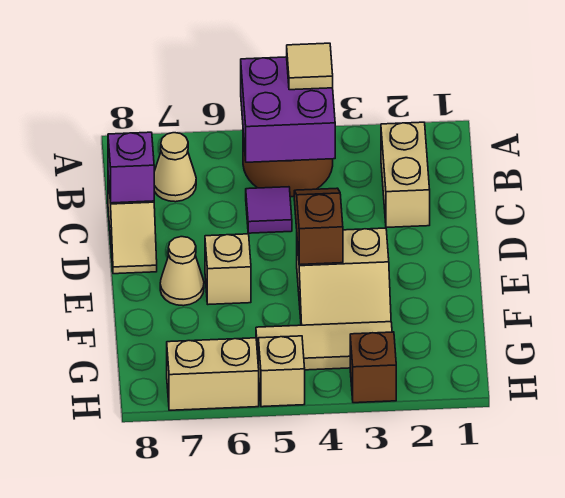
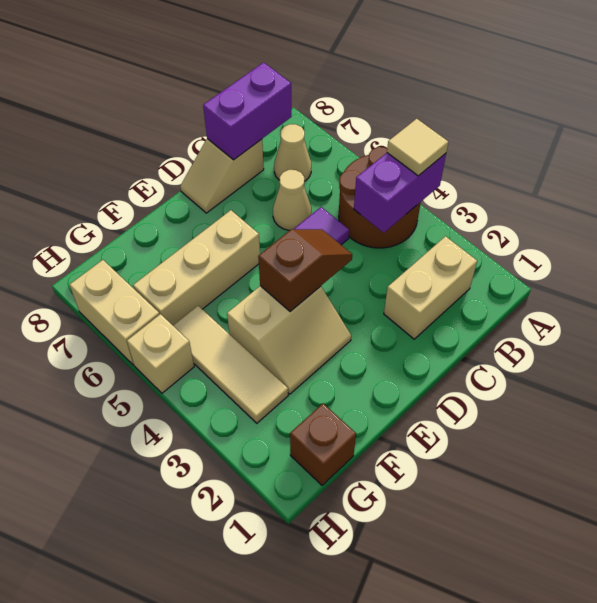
purple brick A4:B5 level 2 -> purple brick A4:B4 level 2
purple brick C8 level 2 -> purple brick B8:C8 level 2
tan slope E3:F4 level 1 top E -> tan slope E3:F4 level 1 top 4
tan brick E6 level 1 -> tan brick E6:G6 level 1
tan cone E7 level 1 -> tan cone C6 level 1
brown brick H3 level 1 -> brown brick G1 level 1

